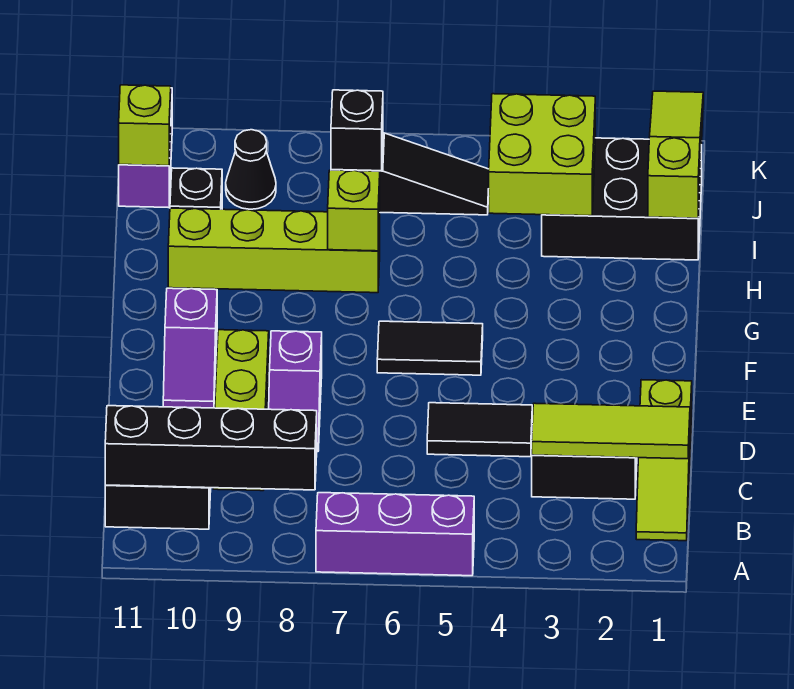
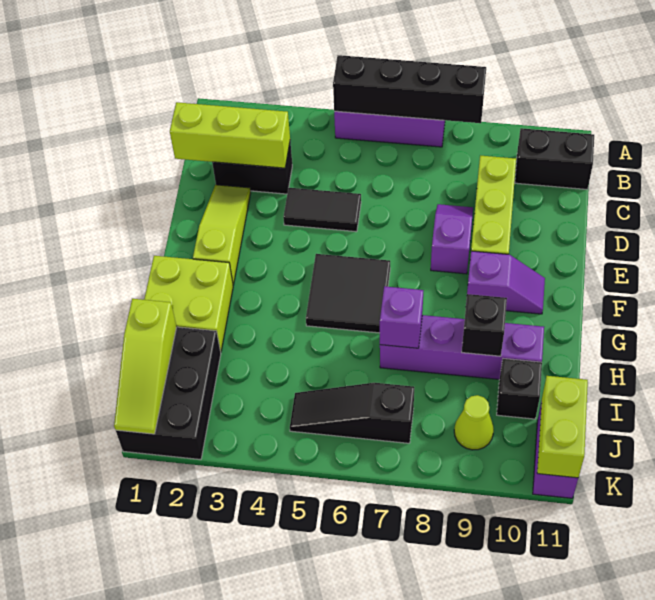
lime slope B1:D1 level 1 top D -> lime slope D2:F2 level 1 top F
black brick B8:B11 level 2 -> black brick A5:A8 level 2
lime tile C1:C3 level 2 -> lime brick C1:C3 level 2
purple slope E10:F10 level 1 top F -> purple slope F9:F10 level 1 top 9
black tile F5:F6 level 1 -> black tile F5:G6 level 1
lime brick H7:H10 level 1 -> purple brick H7:H10 level 1
lime brick H7 level 2 -> purple brick H7 level 2
black brick I1:J3 level 1 -> black brick I1:K2 level 1
lime brick I3:J4 level 2 -> lime brick G1:H2 level 1
black brick J7 level 2 -> black brick H9 level 2
black cone J9 level 1 -> lime cone J9 level 1
lime brick J11 level 2 -> lime brick J11:K11 level 2

